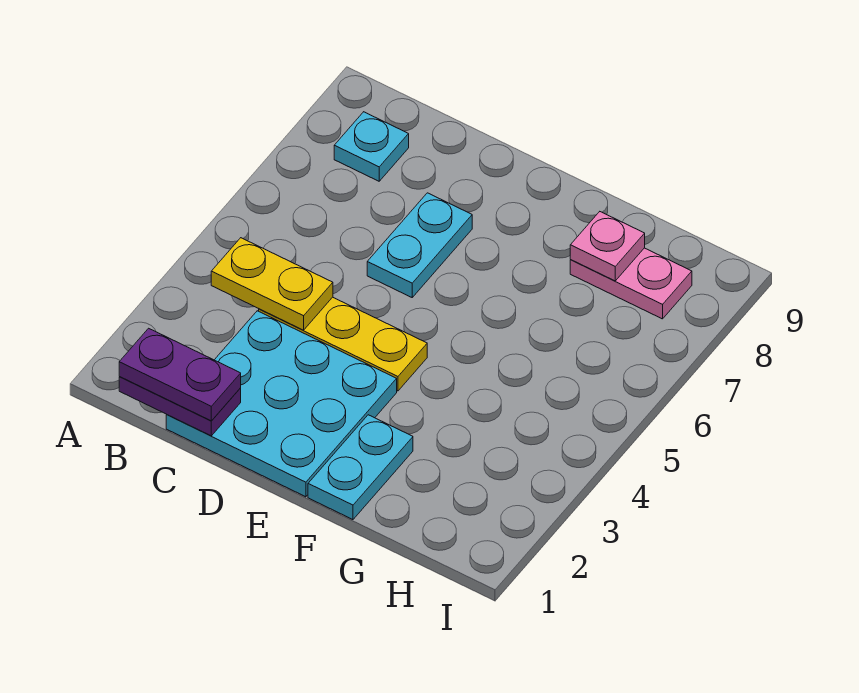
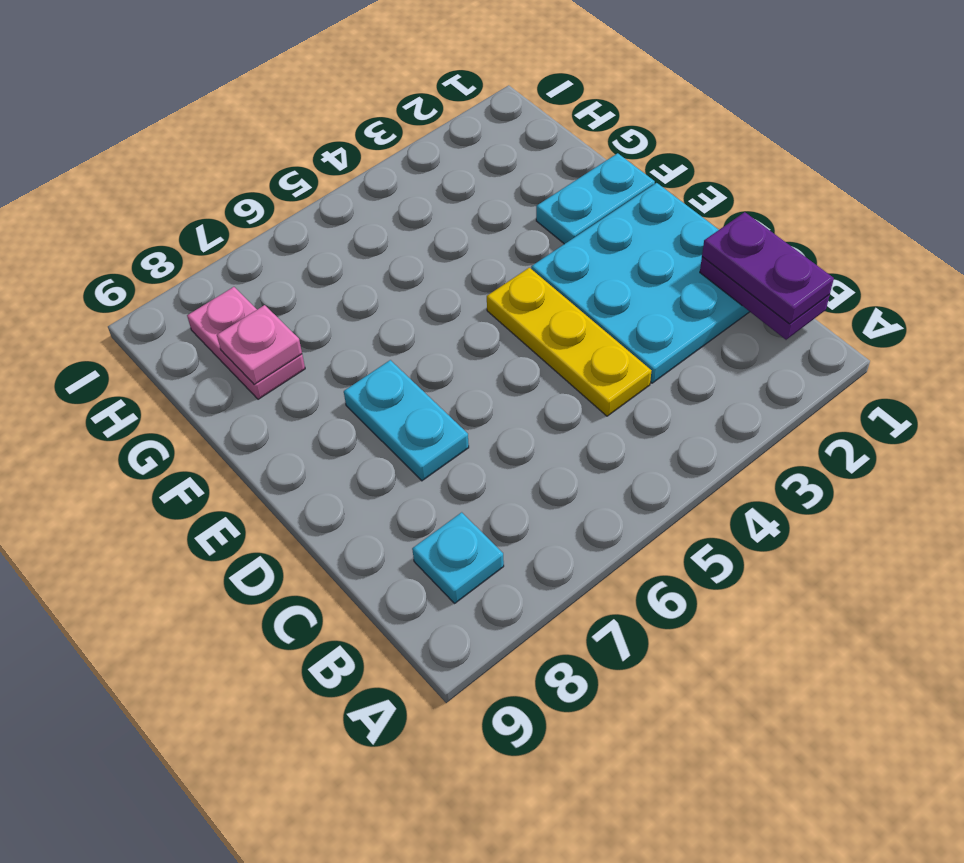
yellow plate B4:C4 level 2 -> none
cyan plate D6:D7 level 1 -> cyan plate D7:E7 level 1

